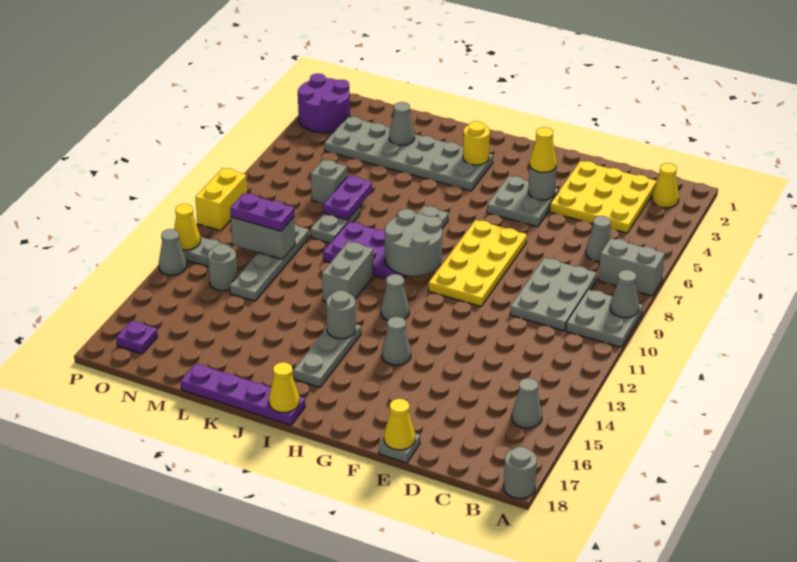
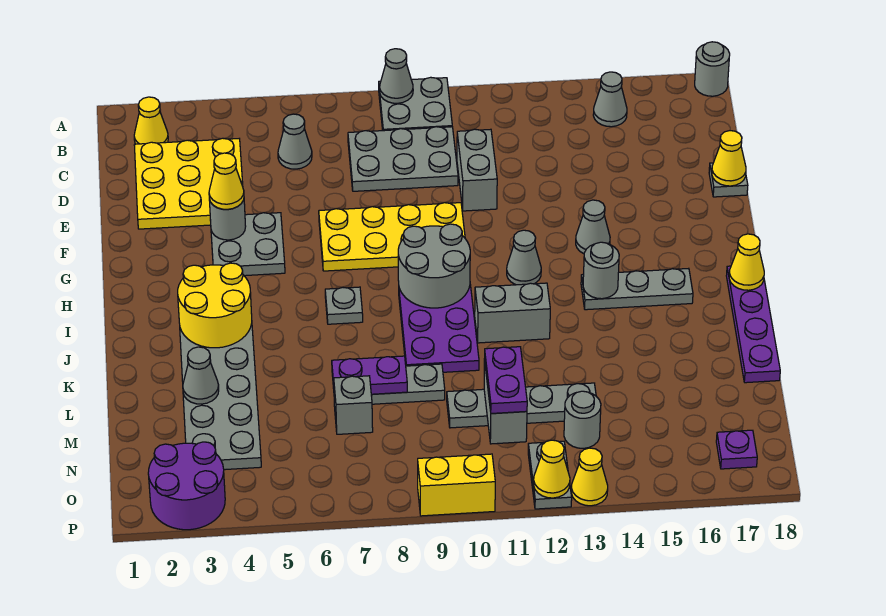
grey brick A7:B7 level 1 -> grey brick D11:E11 level 1
yellow round brick I3 level 2 -> yellow round brick I3:J4 level 2
grey cone P13 level 1 -> yellow cone P13 level 1

